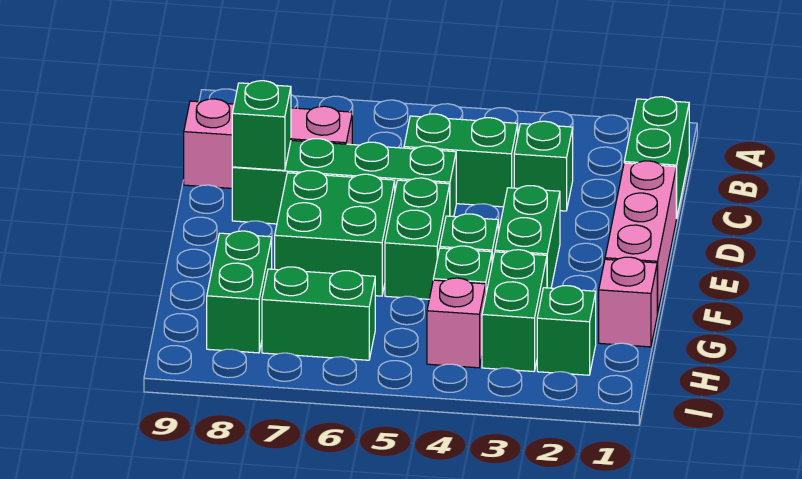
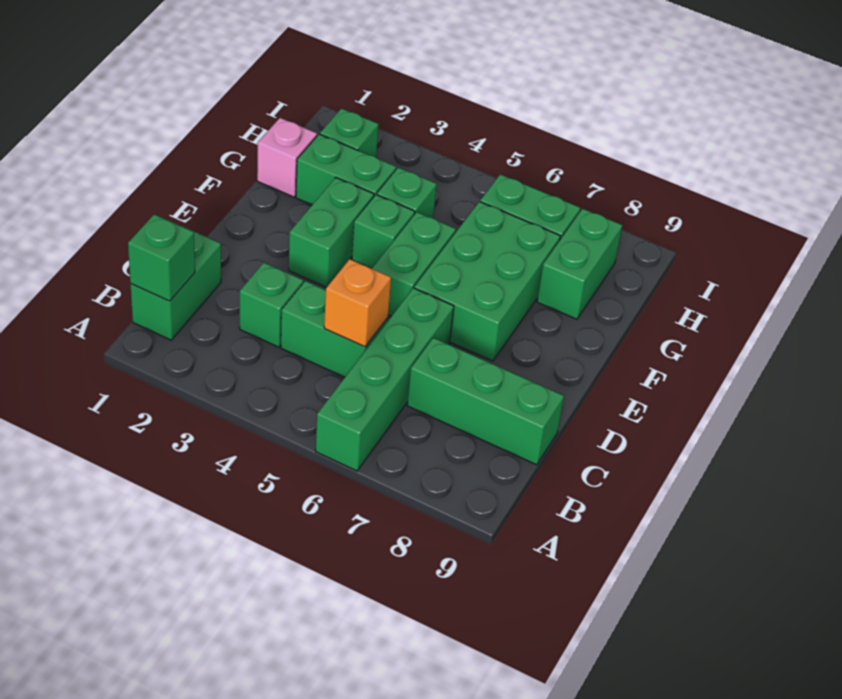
none -> orange brick C5 level 2
pink brick C7:C9 level 1 -> green brick C7:C9 level 1
pink brick D1:F1 level 1 -> none
green brick D5:D8 level 1 -> green brick A6:D6 level 1
green brick D8 level 2 -> green brick B1 level 2
green brick E6:F7 level 1 -> green brick E6:G7 level 1
green brick G3:H3 level 1 -> green brick G2:G3 level 1
pink brick H4 level 1 -> none

